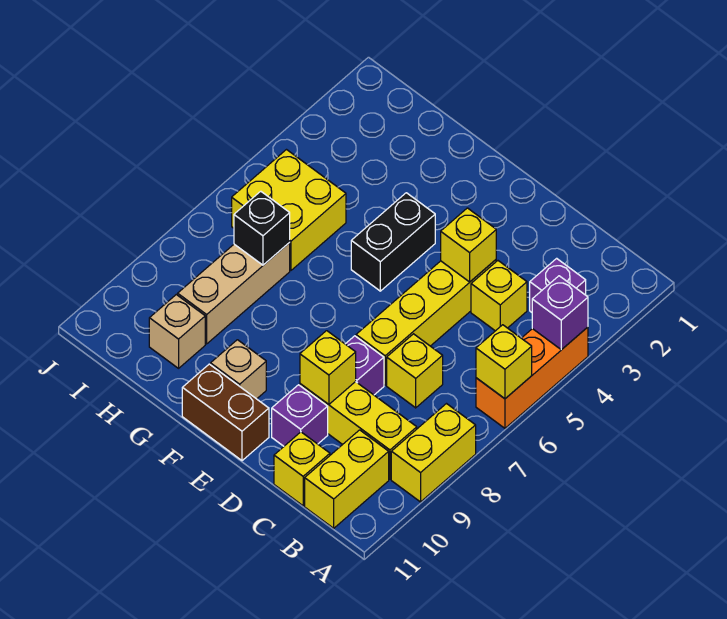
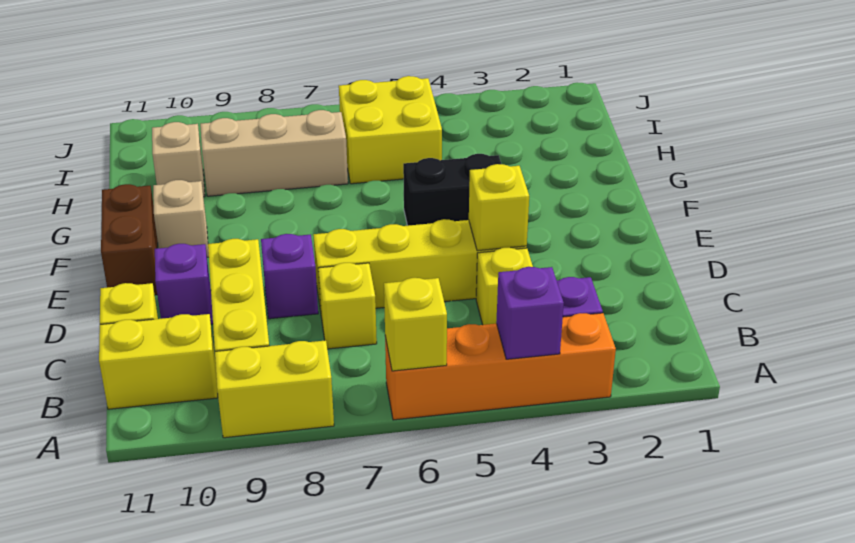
orange brick A4:A6 level 1 -> orange brick A3:A6 level 1
yellow brick D9 level 2 -> none
black brick H7 level 2 -> none

